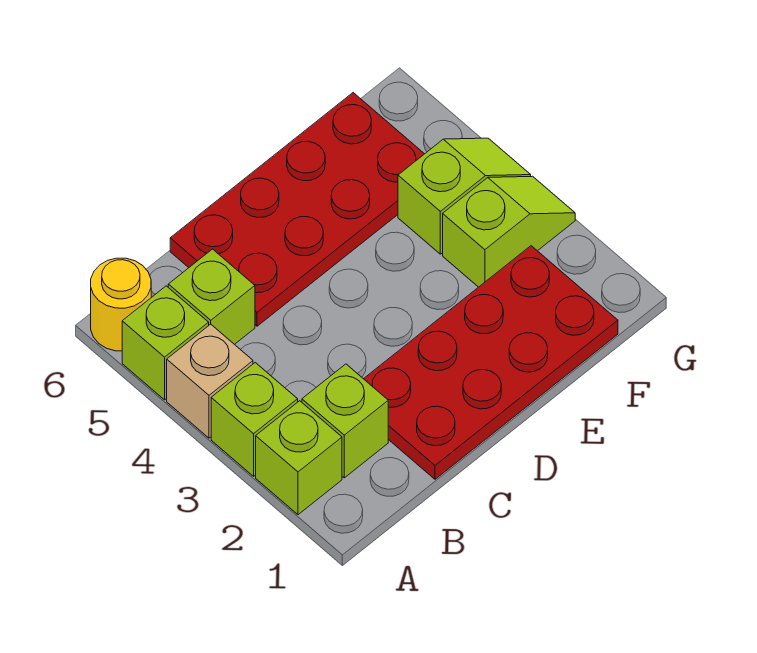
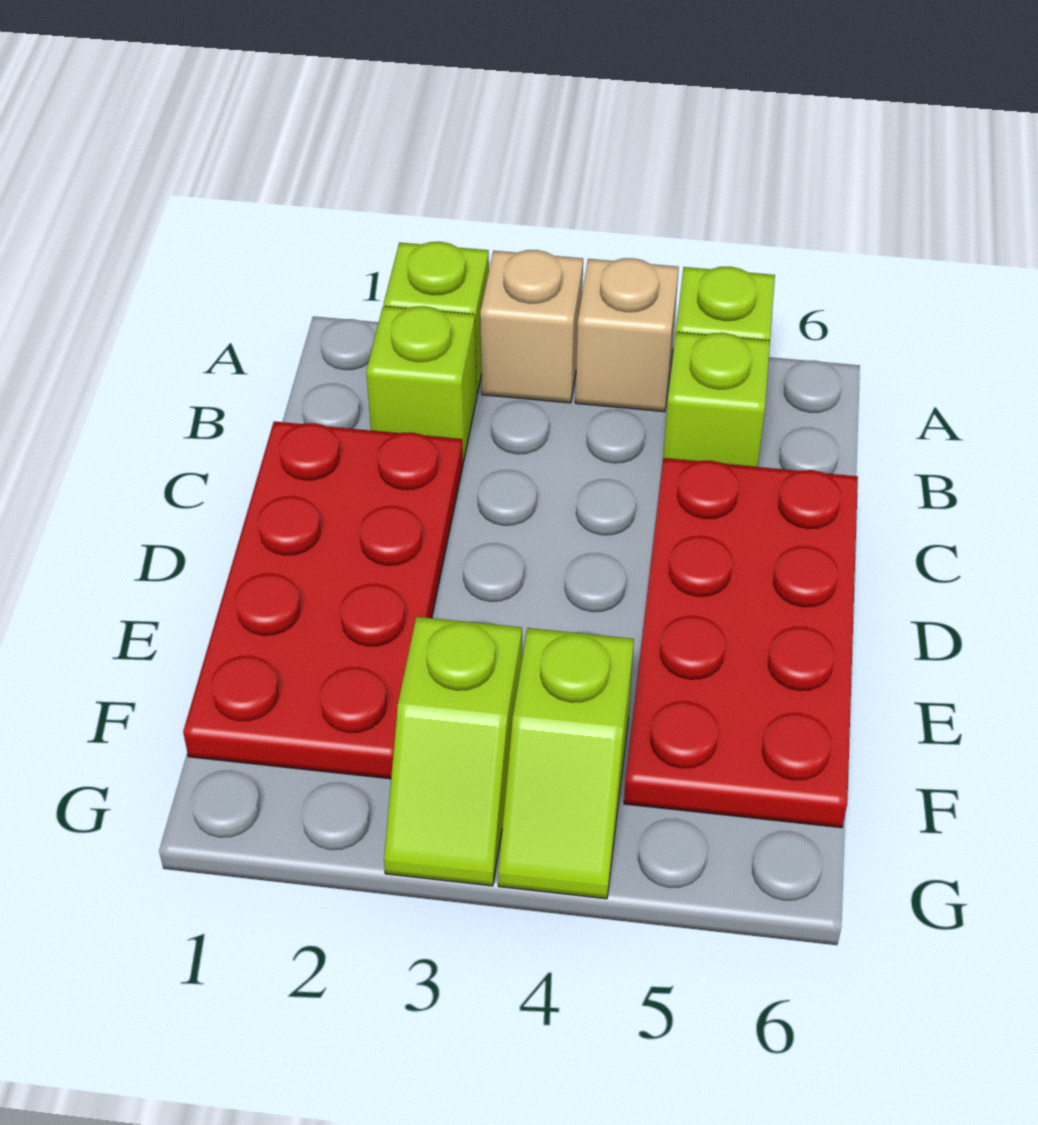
lime brick A3 level 1 -> tan brick A3 level 1
yellow round brick A6 level 1 -> none

